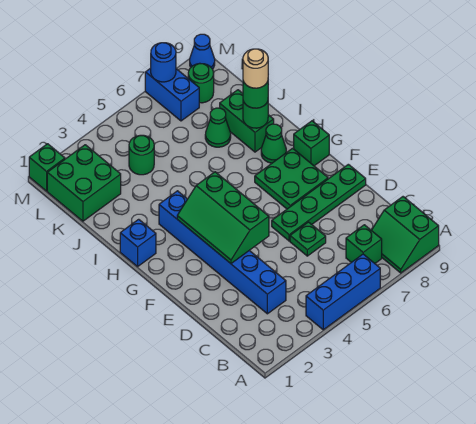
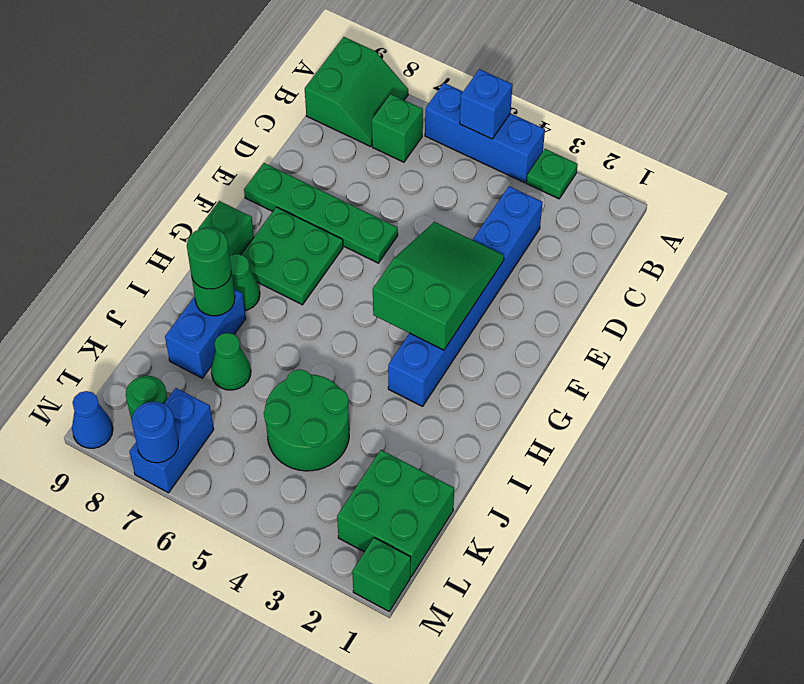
green plate D6 level 1 -> green plate A3 level 1
green slope E3:G4 level 2 top 4 -> green slope E3:G4 level 2 top G
blue brick H1 level 1 -> blue brick A5 level 2
green brick I8:J8 level 1 -> blue brick I8:J8 level 1
tan round brick I8 level 4 -> none
green round brick K4 level 1 -> green round brick J4:K5 level 1

